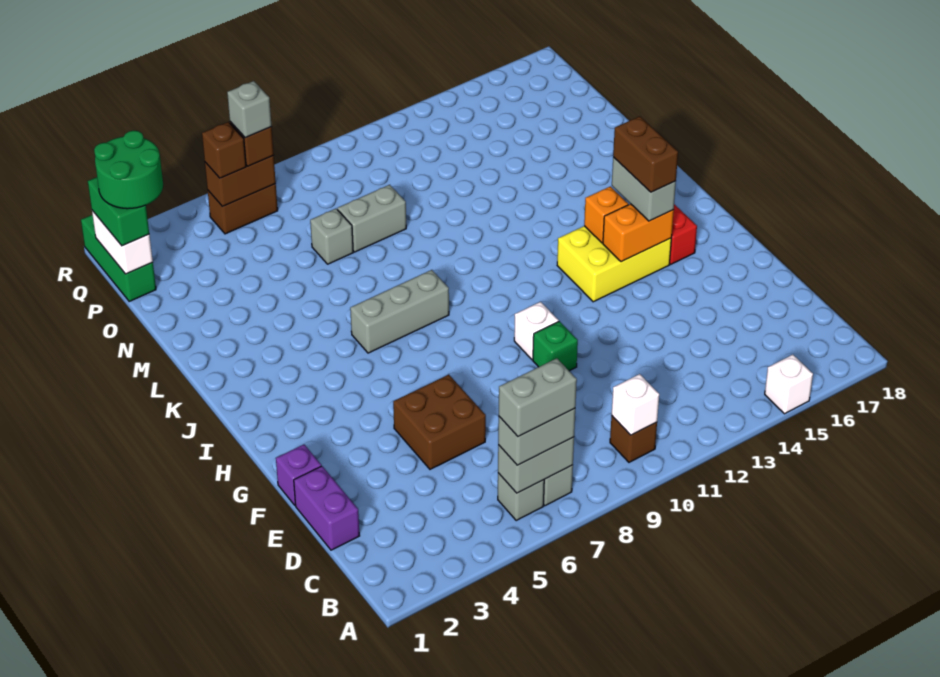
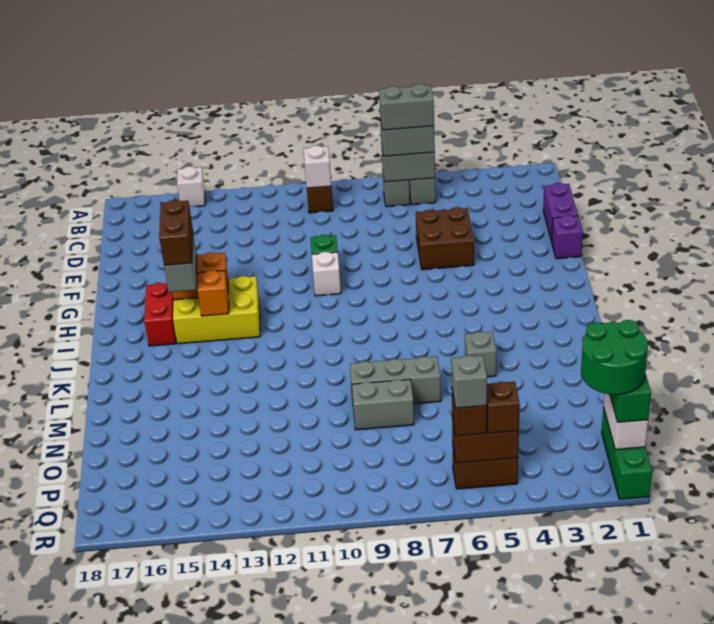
grey brick J6:J8 level 1 -> grey brick M7:M9 level 1
grey brick N7 level 1 -> grey brick L5 level 1

